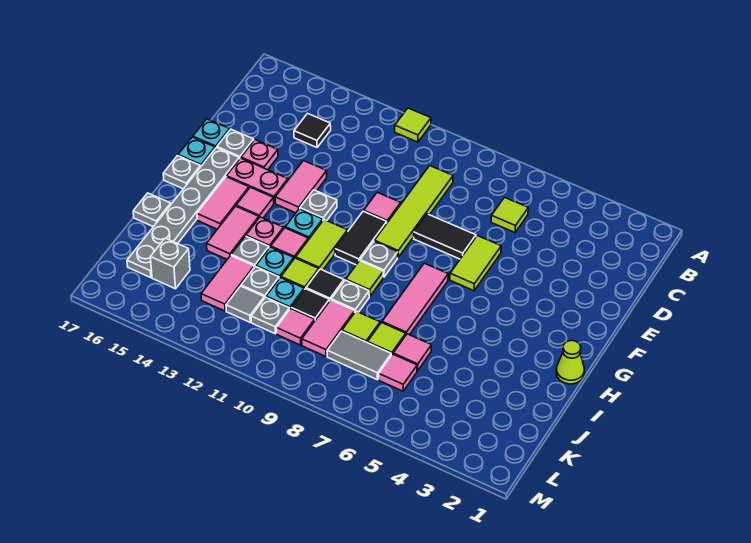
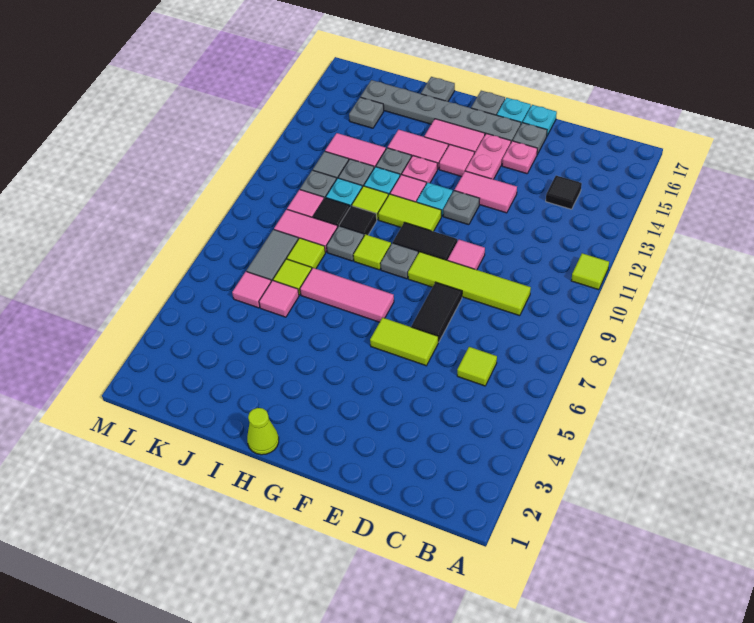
grey brick K15 level 1 -> grey plate K15 level 1

